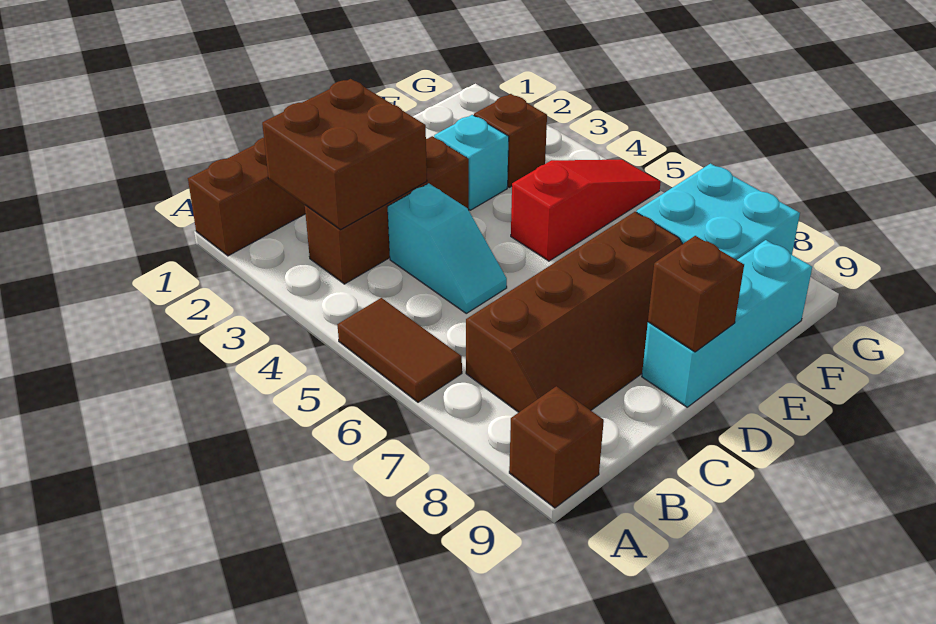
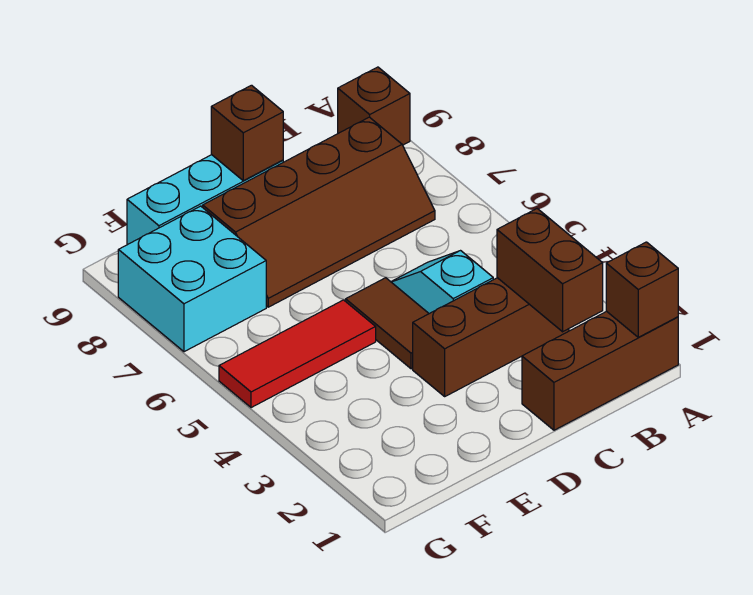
brown tile A5:A6 level 1 -> brown tile D4:D5 level 1
brown brick B2:C3 level 2 -> brown brick B2:B3 level 2
brown slope B7:E8 level 1 top 7 -> brown slope B7:E8 level 1 top 8
cyan brick E3 level 1 -> none
red slope E5:G5 level 1 top E -> red tile E5:G5 level 1
brown brick F3 level 1 -> brown brick A1 level 2

